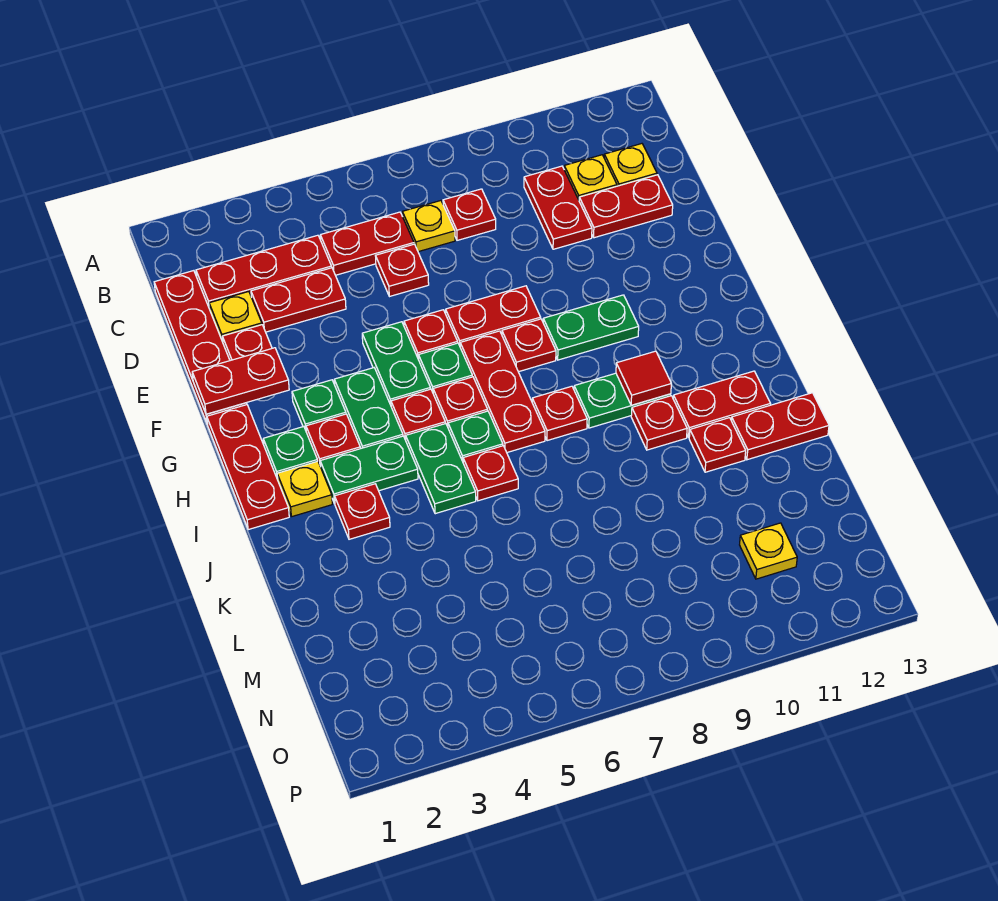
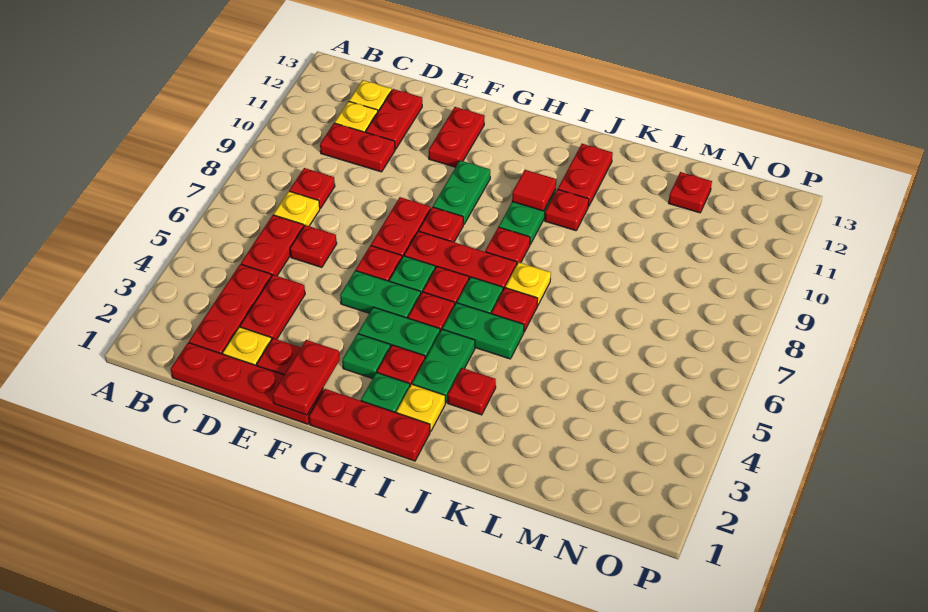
red plate K11 level 1 -> red plate M12 level 1
red plate K12:K13 level 1 -> red plate F11:F12 level 1
yellow plate N11 level 1 -> yellow plate J7 level 1

